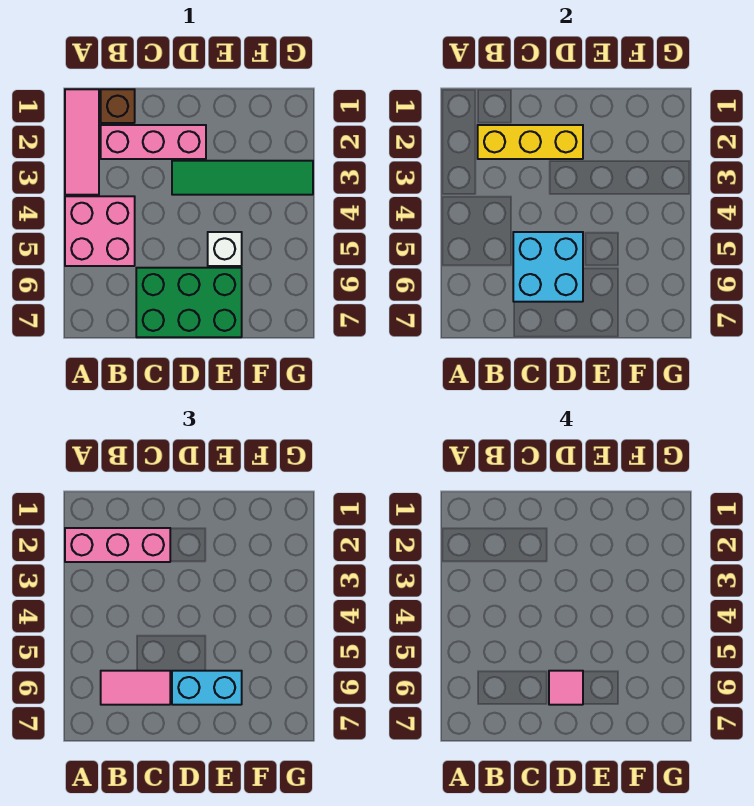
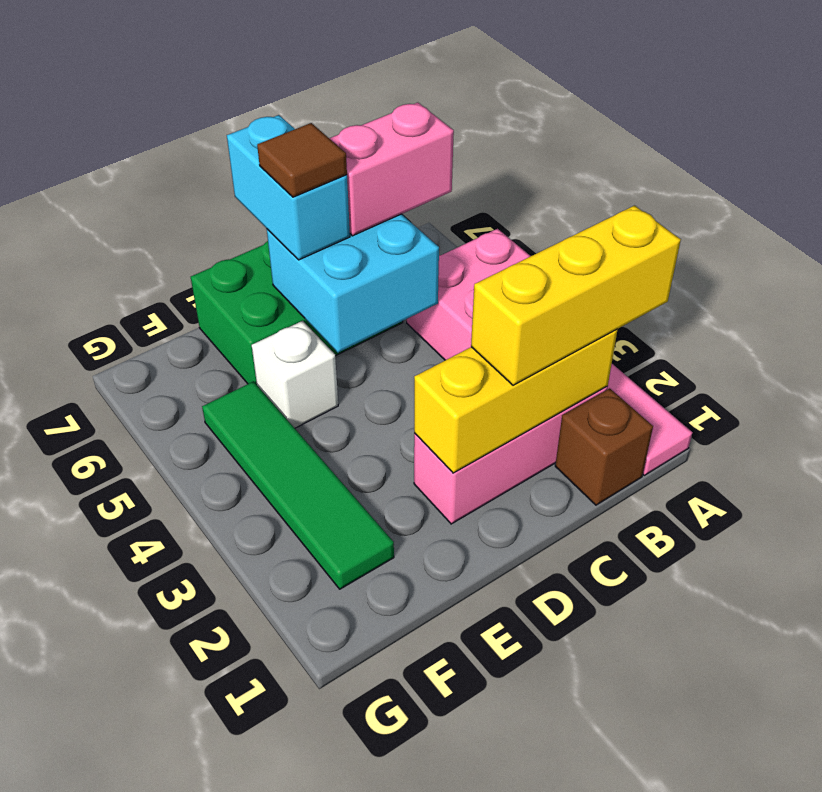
pink brick A2:C2 level 3 -> yellow brick A2:C2 level 3
pink tile B6:C6 level 3 -> pink brick B6:C6 level 3
green tile D3:G3 level 1 -> green tile F2:F5 level 1
cyan brick D6:E6 level 3 -> cyan brick D6:D7 level 3
pink tile D6 level 4 -> brown tile D6 level 4

